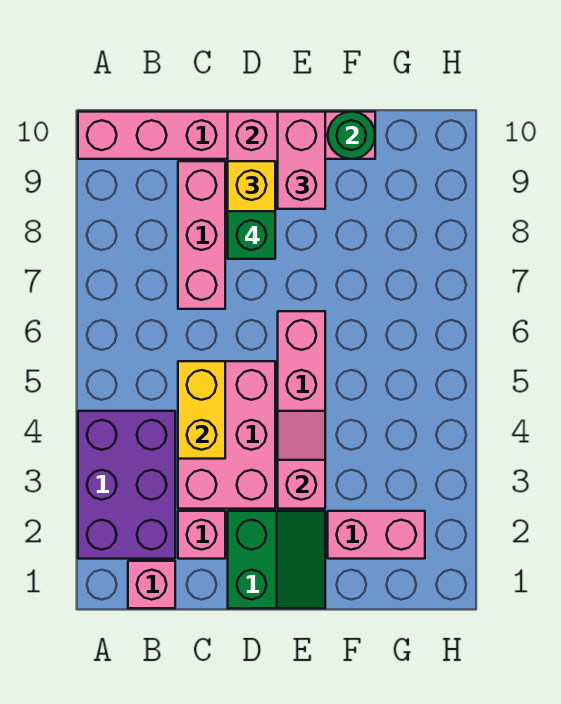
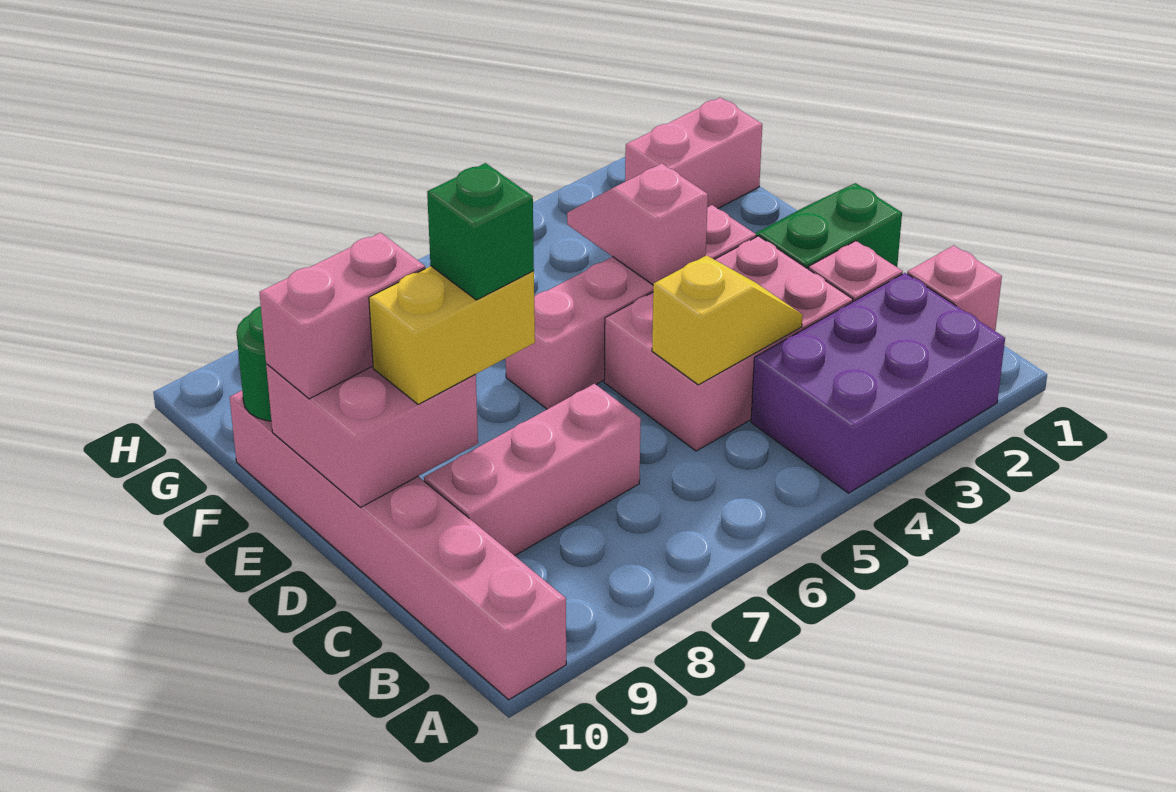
yellow brick C4:C5 level 2 -> yellow slope C4:C5 level 2 top 5
pink slope E3:E4 level 2 top 3 -> pink slope E4:F4 level 2 top E
pink brick F2:G2 level 1 -> pink brick G1:G2 level 1

